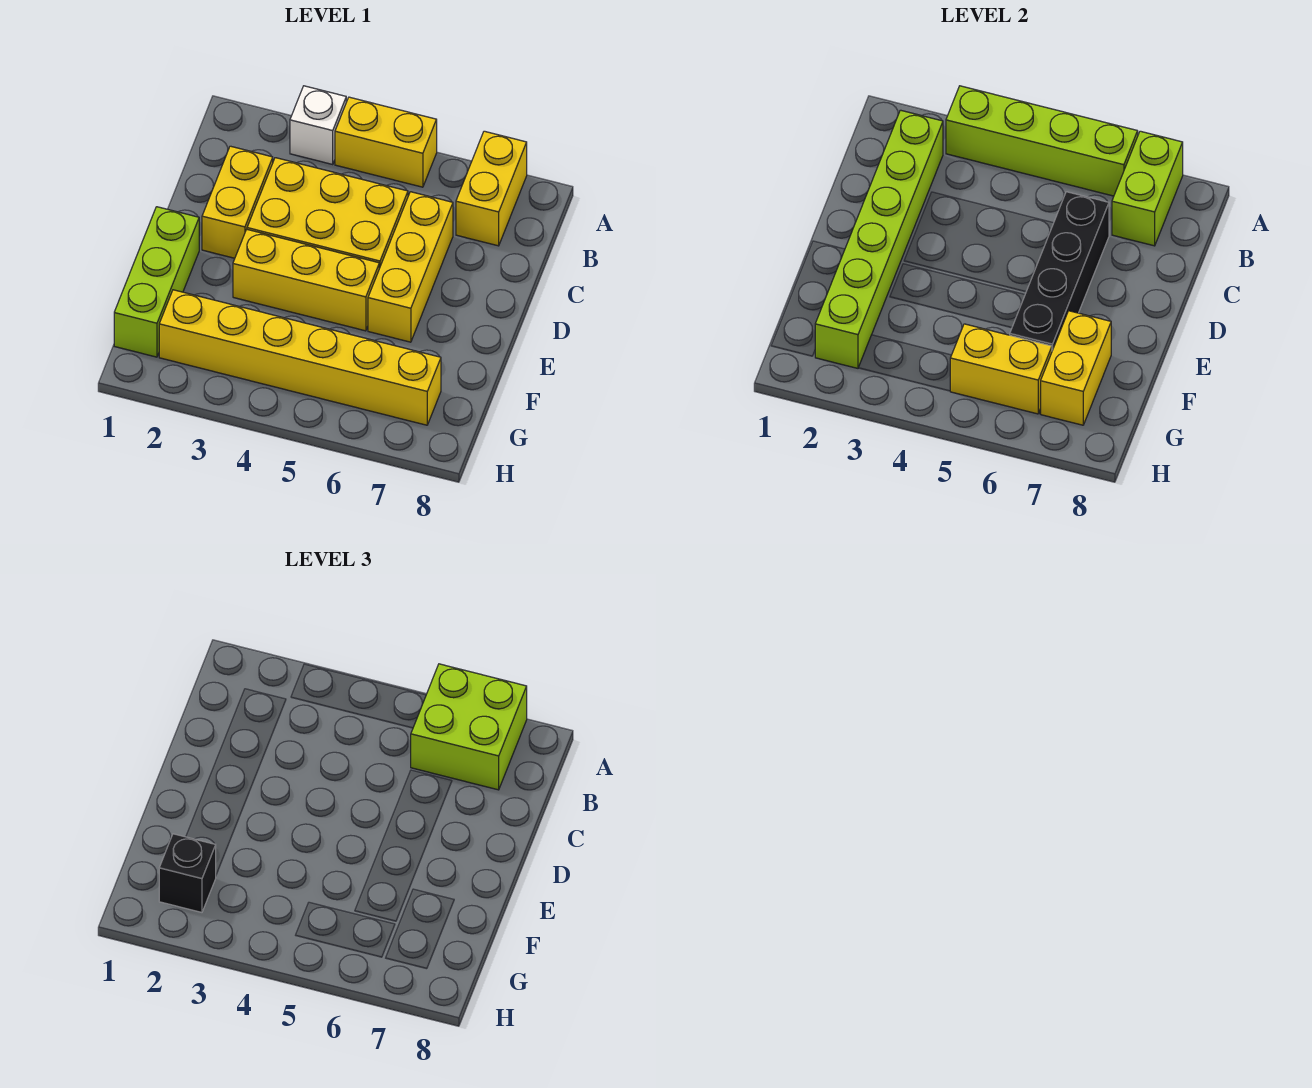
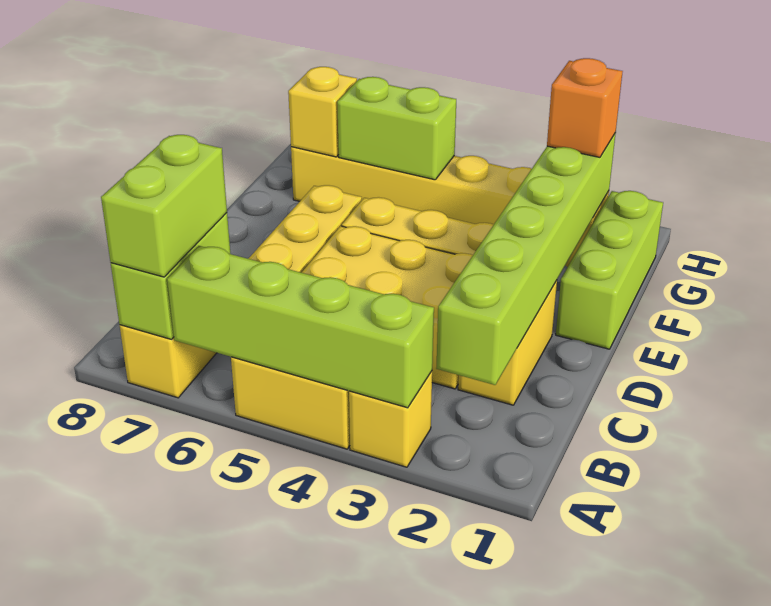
white brick A3 level 1 -> yellow brick A3 level 1
lime brick A6:B7 level 3 -> lime brick A7:B7 level 3
black brick C6:F6 level 2 -> none
yellow brick F7:G7 level 2 -> yellow brick G7 level 2
black brick G2 level 3 -> orange brick G2 level 3
yellow brick G5:G6 level 2 -> lime brick G5:G6 level 2

